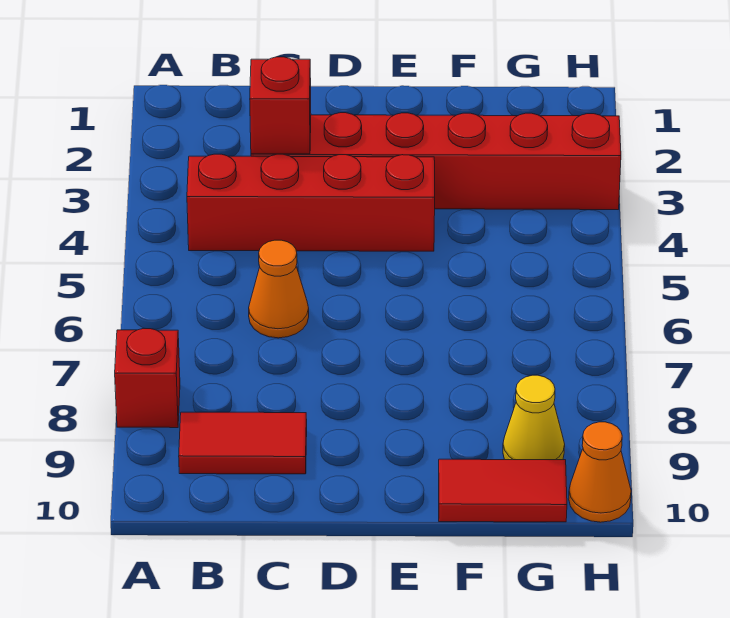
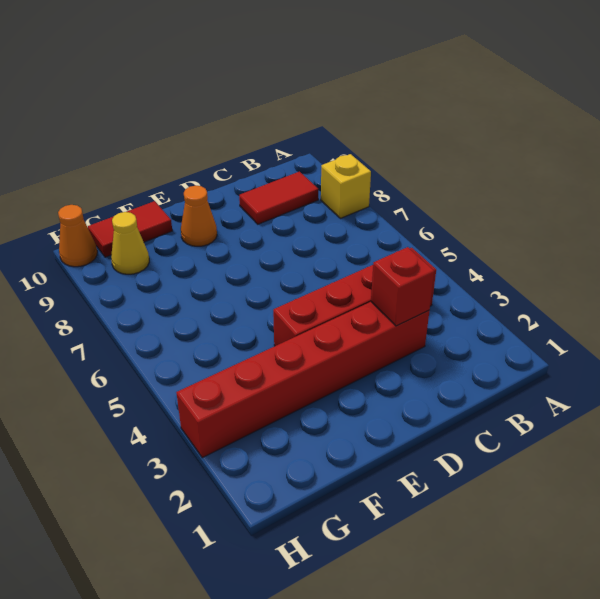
red brick A8 level 1 -> yellow brick A8 level 1
orange cone C6 level 1 -> orange cone E9 level 1

